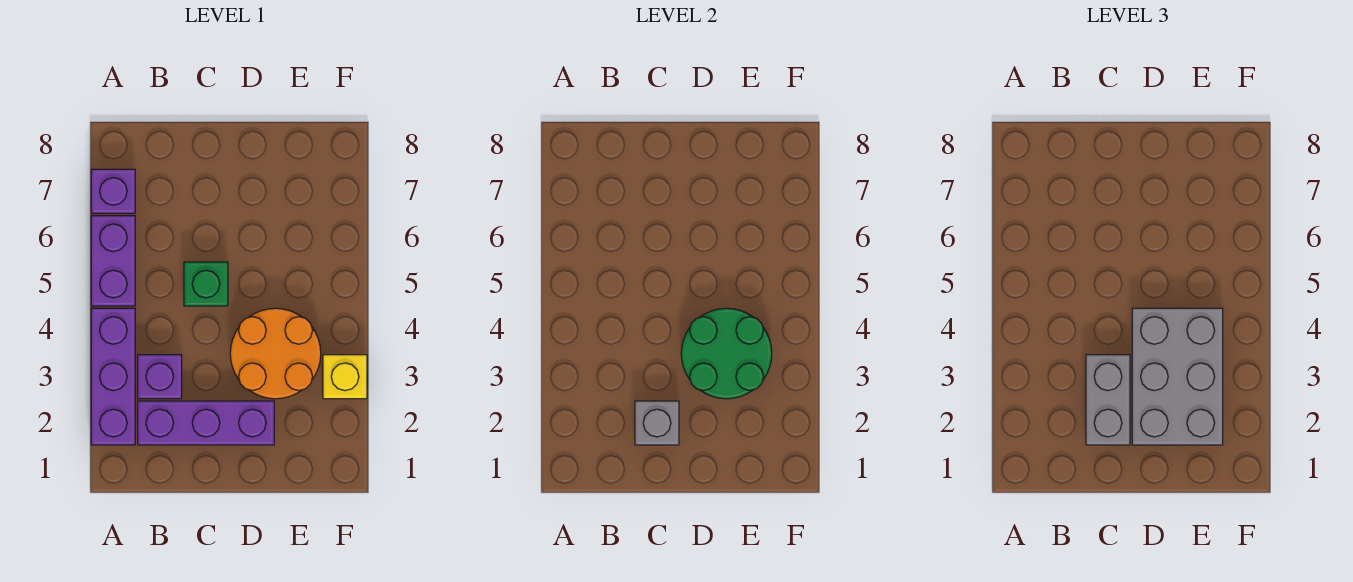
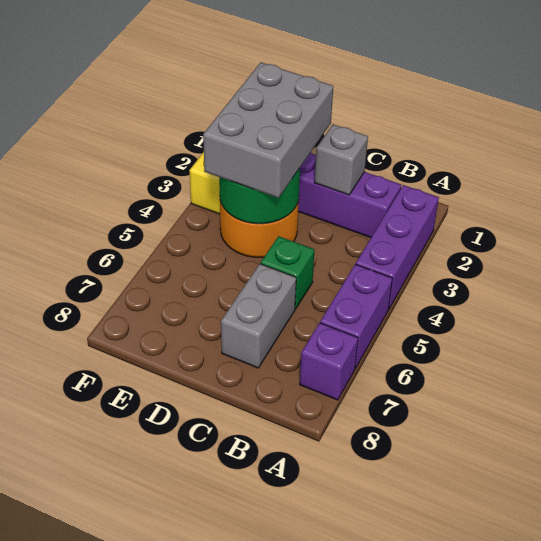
purple brick B3 level 1 -> none
grey brick C2:C3 level 3 -> grey brick C6:C7 level 1

